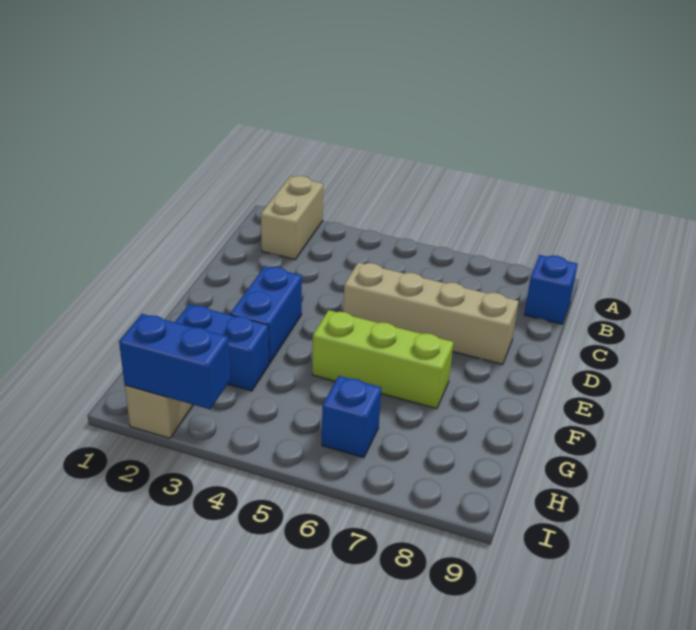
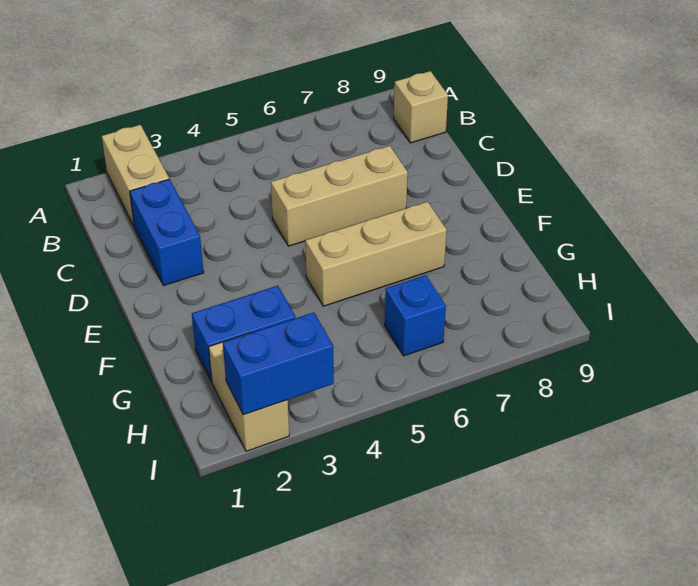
blue brick B9 level 1 -> tan brick B9 level 1
tan brick D5:D8 level 1 -> tan brick D5:D7 level 1
blue brick E3:F3 level 1 -> blue brick C2:D2 level 1
lime brick F5:F7 level 1 -> tan brick F5:F7 level 1

